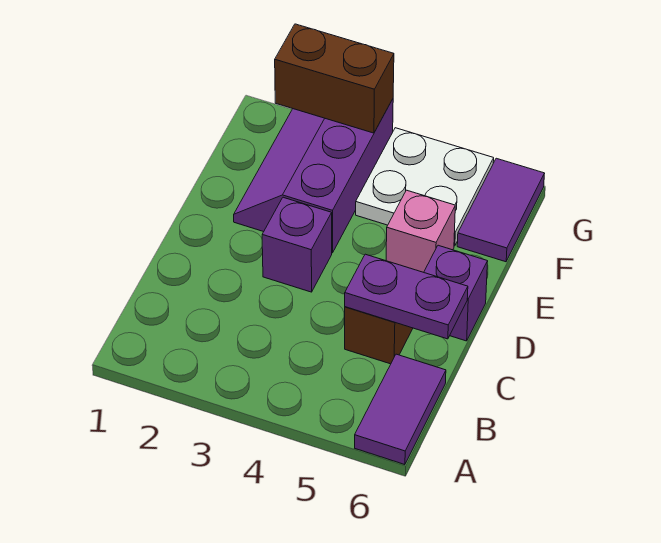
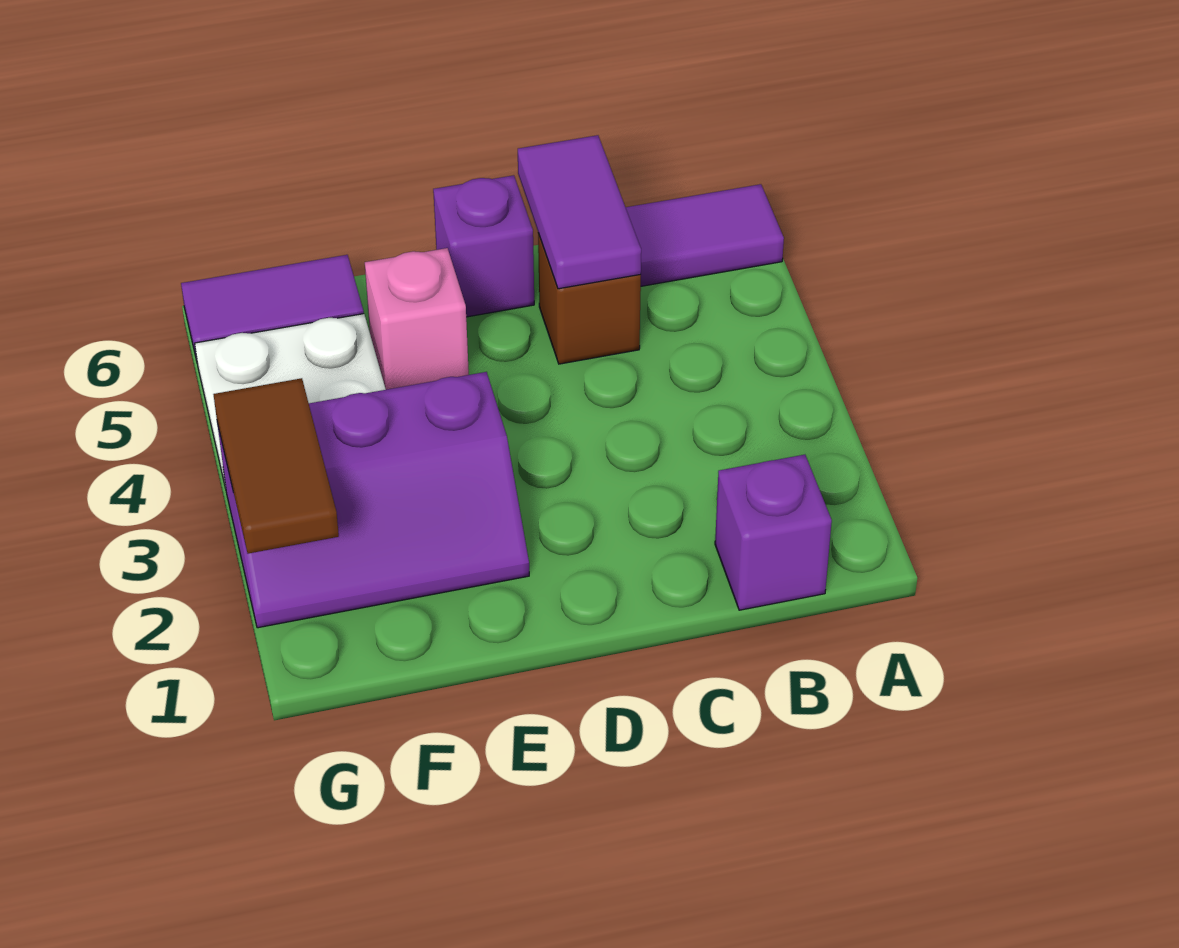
purple plate C5:C6 level 2 -> purple tile C5:C6 level 2
purple brick D3 level 1 -> purple brick B1 level 1
brown brick G2:G3 level 2 -> brown tile G2:G3 level 2

